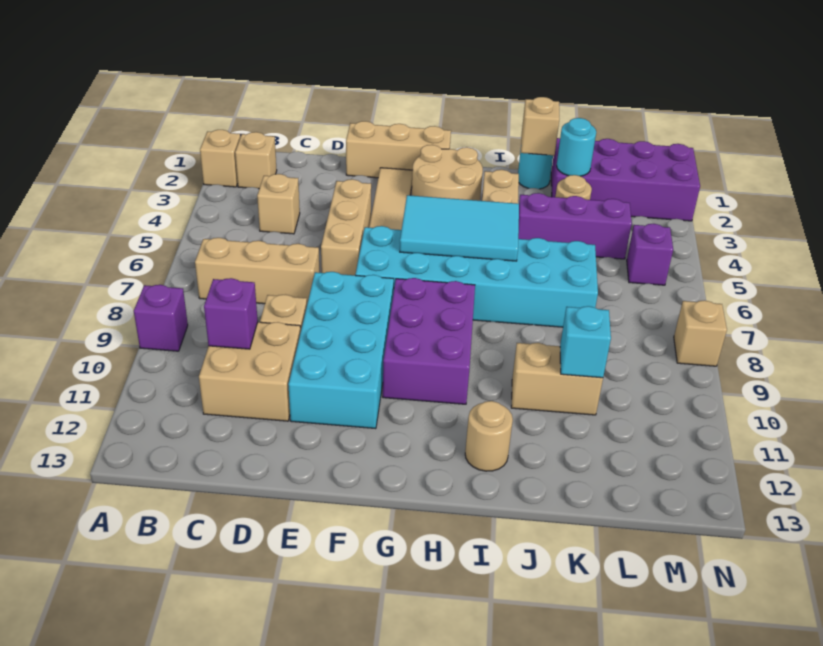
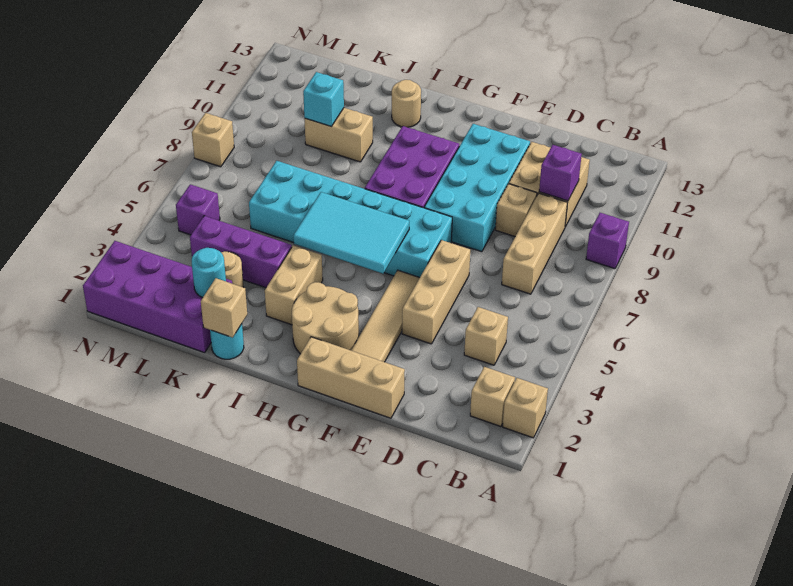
tan brick B7:D7 level 1 -> tan brick C7:C9 level 1

